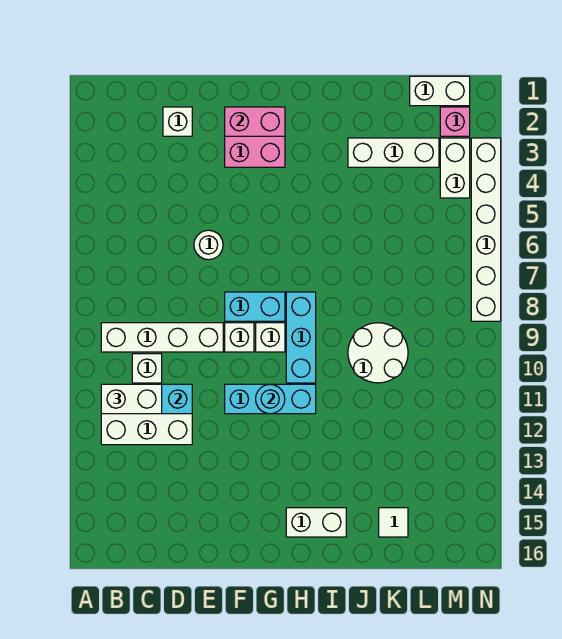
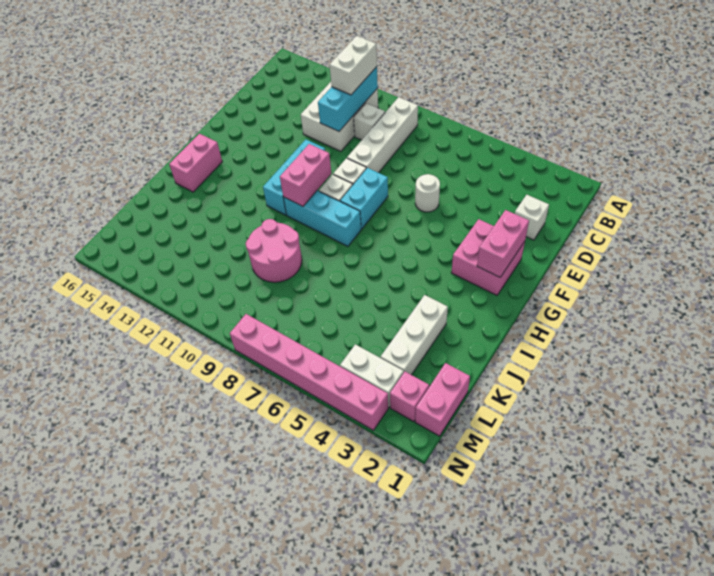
none -> pink brick G10:H10 level 2
cyan round brick G11 level 2 -> none
white brick H15:I15 level 1 -> pink brick H15:I15 level 1
white round brick J9:K10 level 1 -> pink round brick J9:K10 level 1
white tile K15 level 1 -> none
white brick L1:M1 level 1 -> pink brick L1:M1 level 1
white brick N3:N8 level 1 -> pink brick N3:N8 level 1

